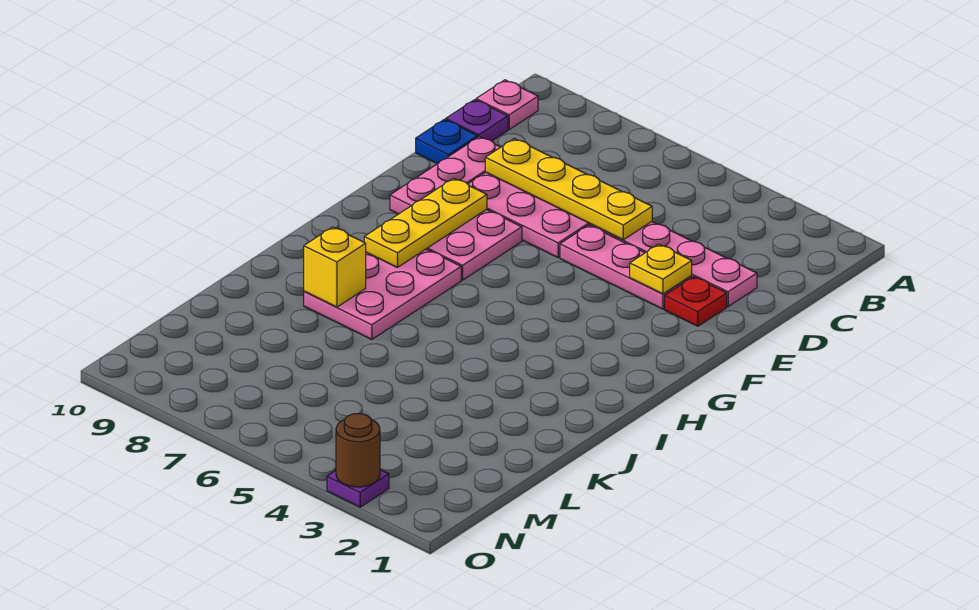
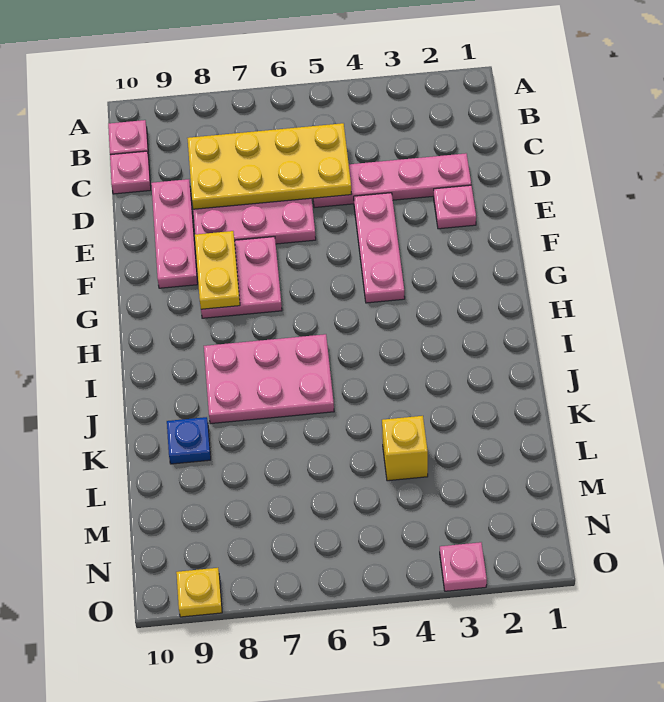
purple plate C10 level 1 -> pink plate C10 level 1
yellow plate D5:D8 level 2 -> yellow plate C5:D8 level 2
blue plate D10 level 1 -> blue plate K9 level 1
red plate E2 level 1 -> pink plate E2 level 1
pink plate E3:E5 level 1 -> pink plate E4:G4 level 1
yellow plate E3 level 2 -> yellow plate O9 level 1
yellow plate F8:H8 level 2 -> yellow plate F8:G8 level 2
pink plate H7:J8 level 1 -> pink plate I6:J8 level 1
yellow brick J8 level 2 -> yellow brick L4 level 1
purple plate O3 level 1 -> pink plate O3 level 1
brown round brick O3 level 2 -> none

